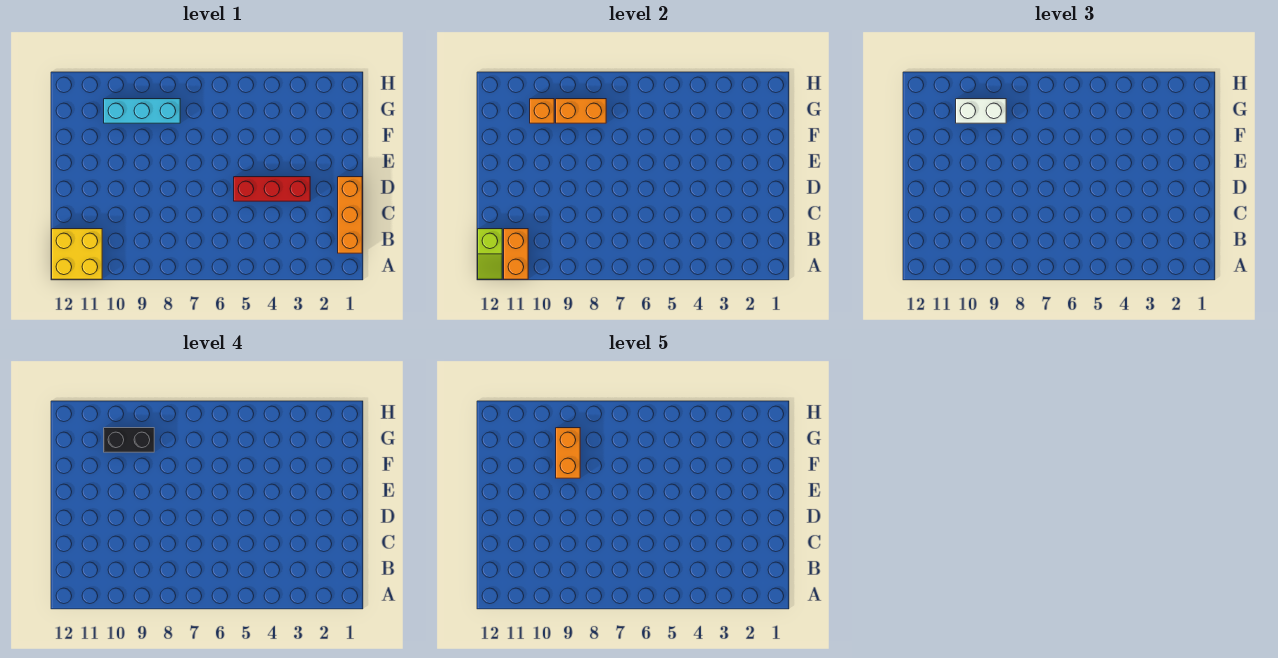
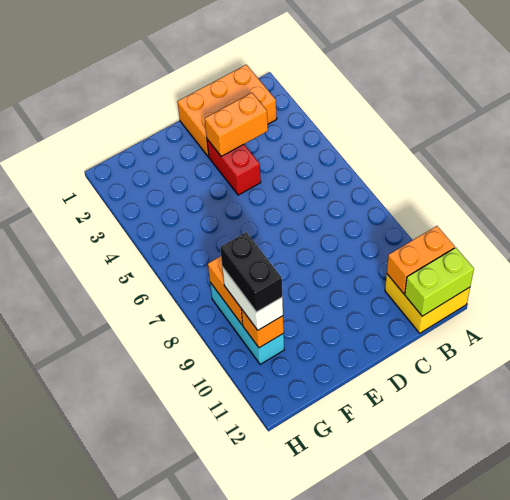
lime slope A12:B12 level 2 top B -> lime brick A12:B12 level 2
orange brick B1:D1 level 1 -> orange brick B1:D2 level 1
red brick D3:D5 level 1 -> red brick D3:D4 level 1
orange brick F9:G9 level 5 -> orange brick C3:D3 level 2

